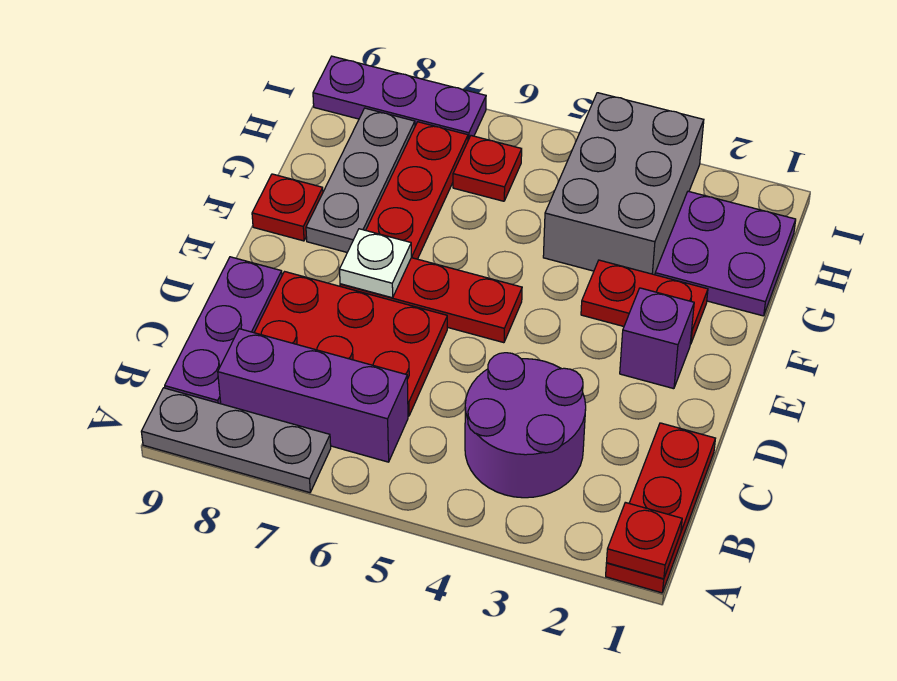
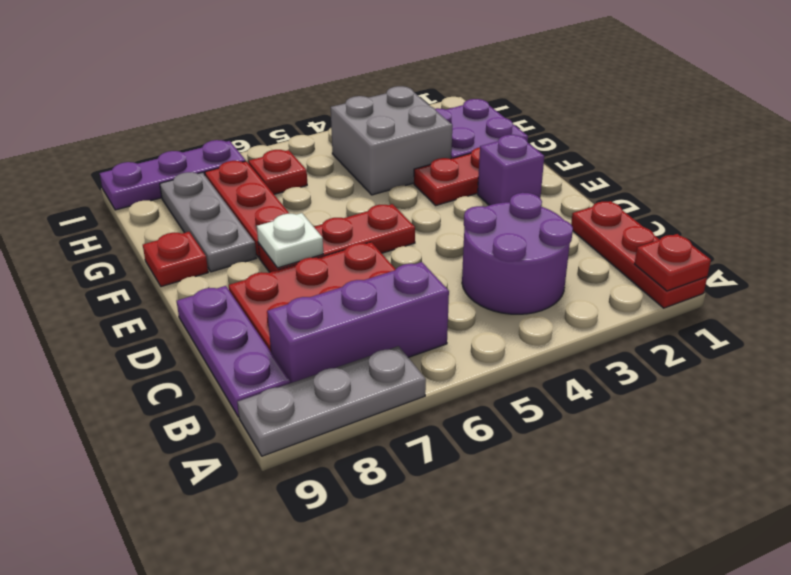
grey brick G3:I4 level 1 -> grey brick G3:H4 level 1

